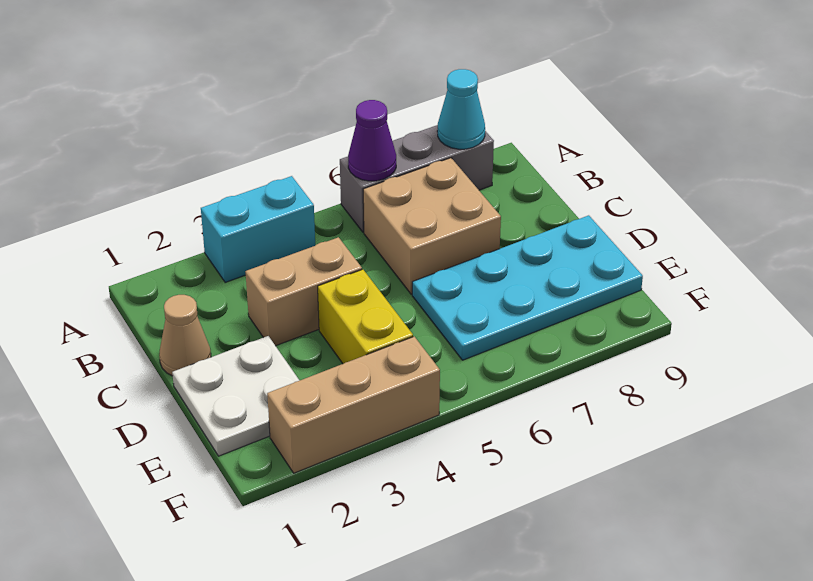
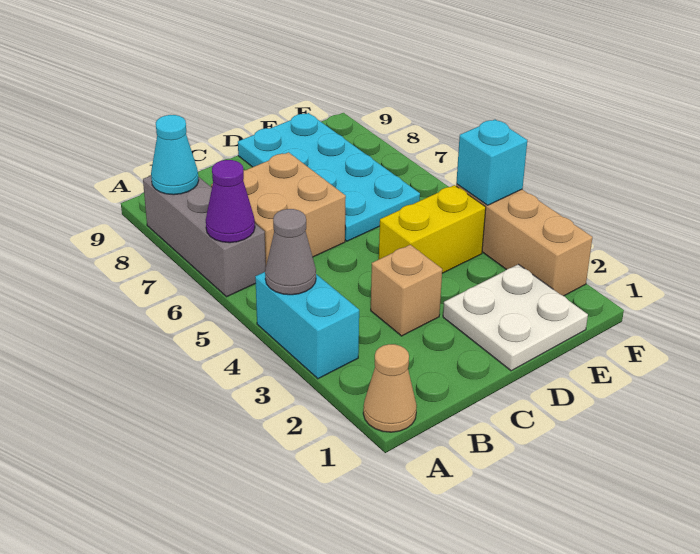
none -> grey cone A4 level 2
tan cone C1 level 1 -> tan cone A1 level 1
tan brick C3:C4 level 1 -> tan brick C3 level 1
none -> cyan brick F4 level 2

